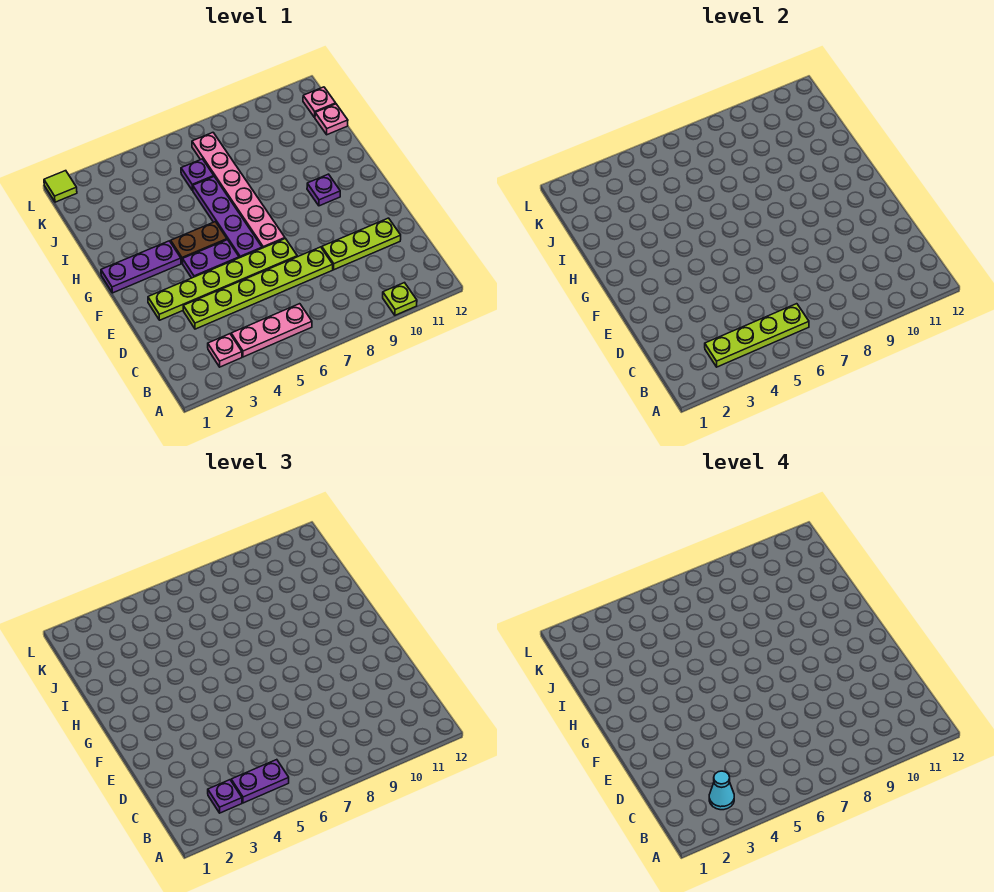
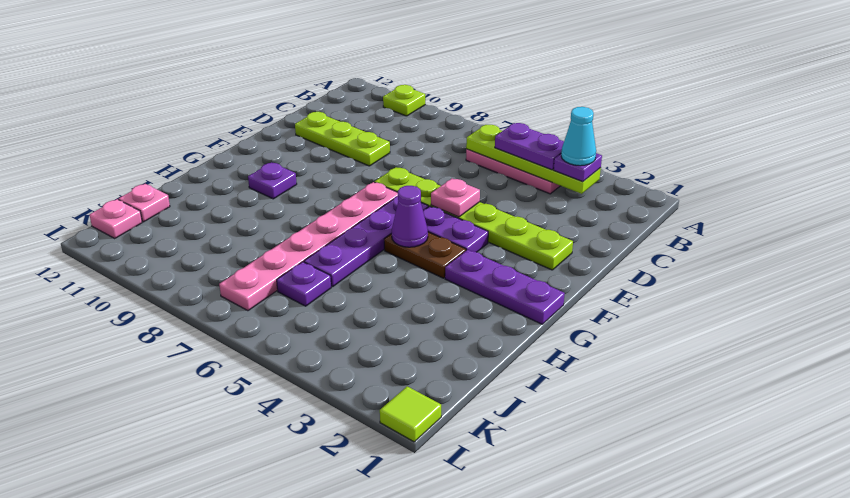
pink plate B3 level 1 -> pink plate E5 level 2
lime plate D3:D8 level 1 -> none
none -> purple cone G5 level 2

